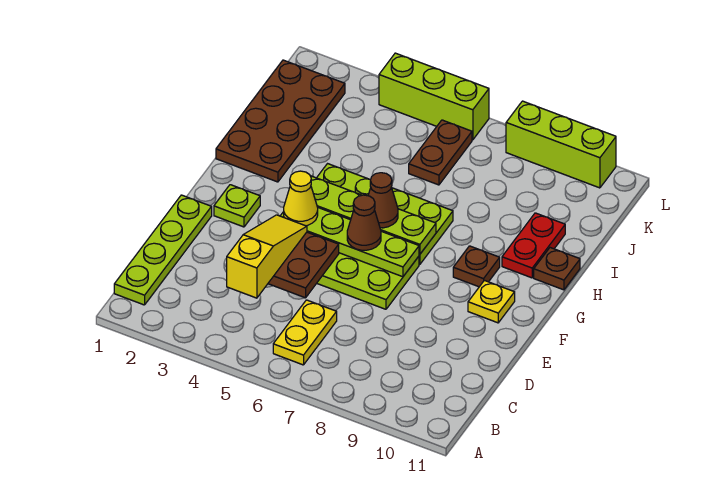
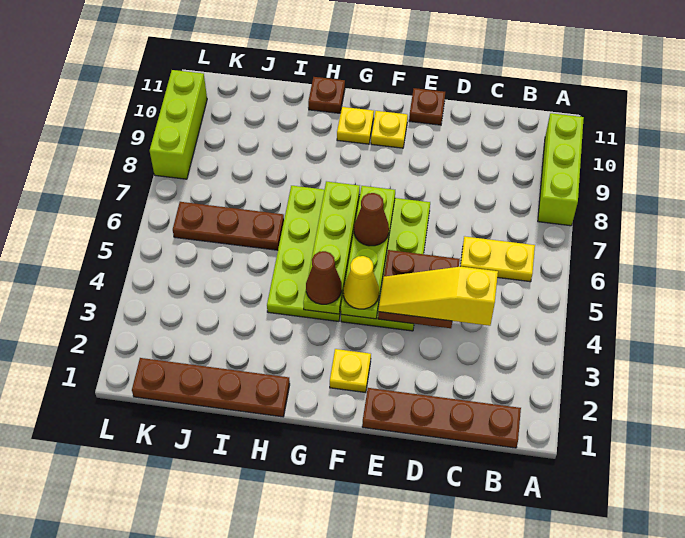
lime plate B1:E1 level 1 -> brown plate B1:E1 level 1
lime plate F2 level 1 -> yellow plate F2 level 1
brown cone G6 level 3 -> brown cone G4 level 3
brown plate G9 level 1 -> brown plate E11 level 1
none -> yellow plate G10 level 1
brown plate H1:K2 level 1 -> brown plate H1:K1 level 1
red plate H10:I10 level 1 -> none
brown plate J6:K6 level 1 -> brown plate I6:K6 level 1
lime brick L4:L6 level 1 -> lime brick A8:A10 level 1

